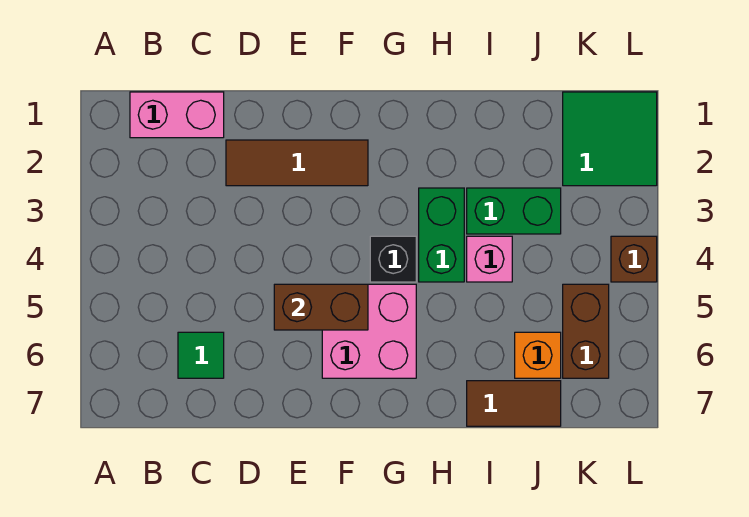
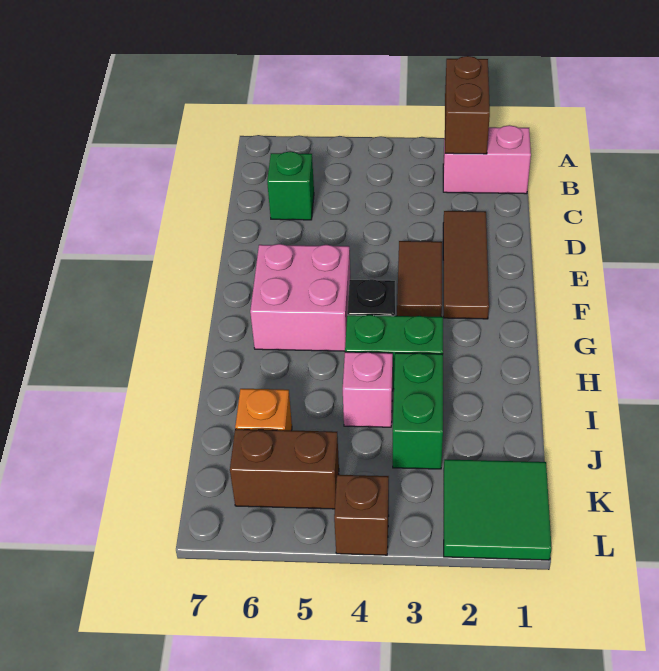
pink brick B1:C1 level 1 -> pink brick B1:B2 level 1
green tile C6 level 1 -> green brick C6 level 1
brown brick E5:F5 level 2 -> brown brick A2:B2 level 2
brown tile I7:J7 level 1 -> brown tile E3:F3 level 1

